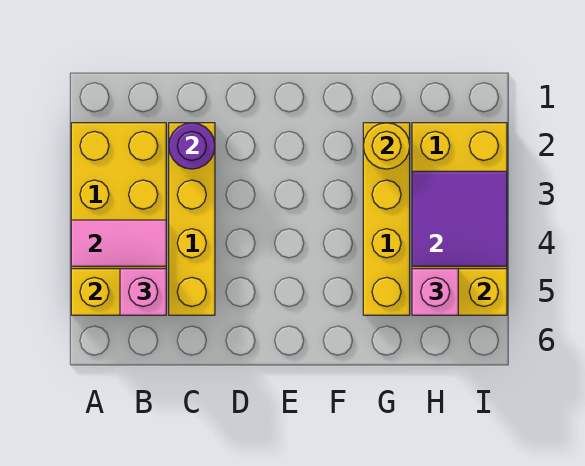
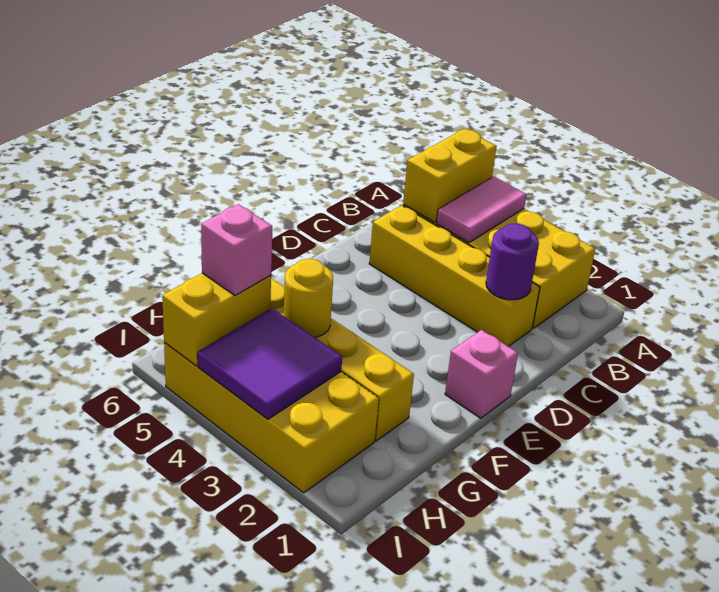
pink brick B5 level 3 -> pink brick E1 level 1
yellow round brick G2 level 2 -> yellow round brick G4 level 2

